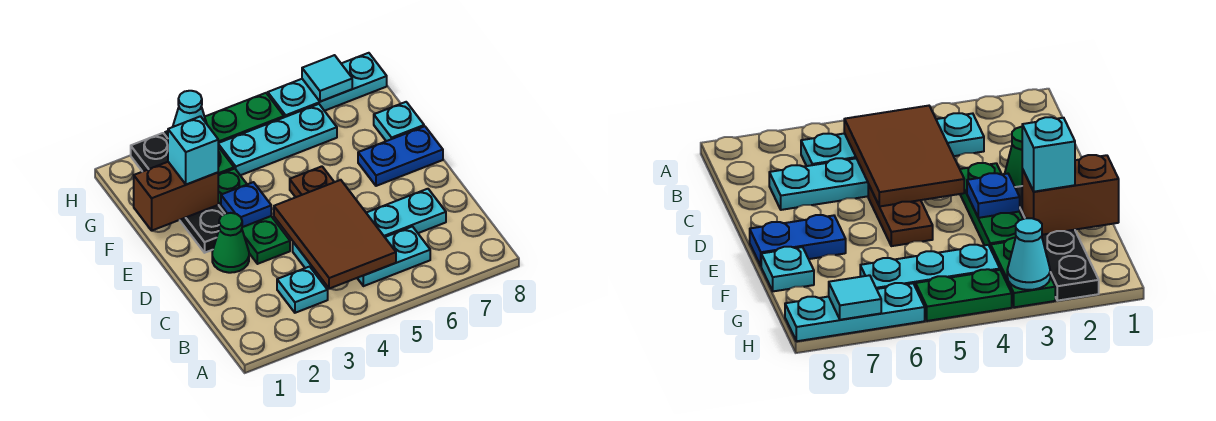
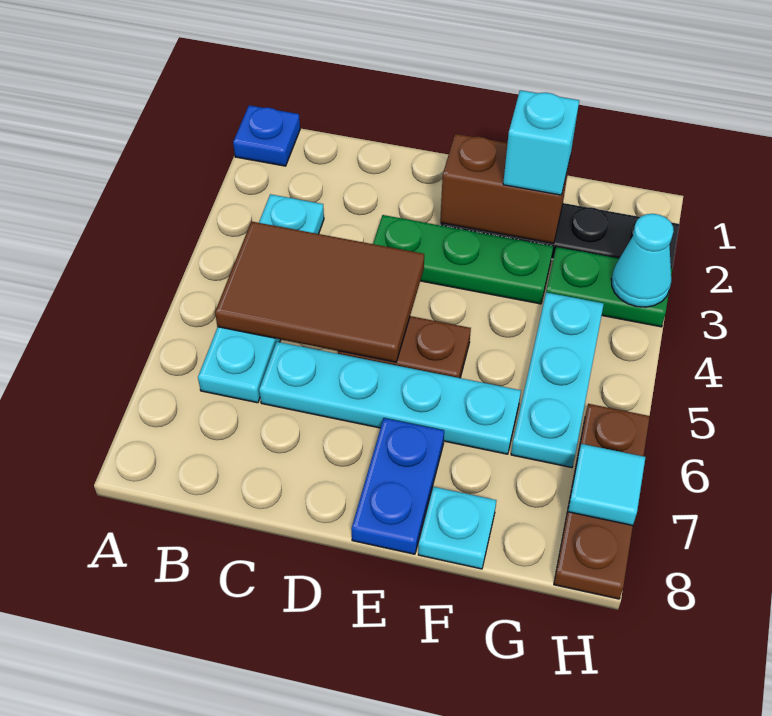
cyan plate C4:C7 level 1 -> cyan plate C6:F6 level 1
green cone D2 level 1 -> none
blue plate E3 level 2 -> blue plate A1 level 1
brown brick F1:F2 level 2 -> brown brick E2:F2 level 2
green plate H4:H5 level 1 -> none
cyan plate H6:H8 level 1 -> brown plate H6:H8 level 1

